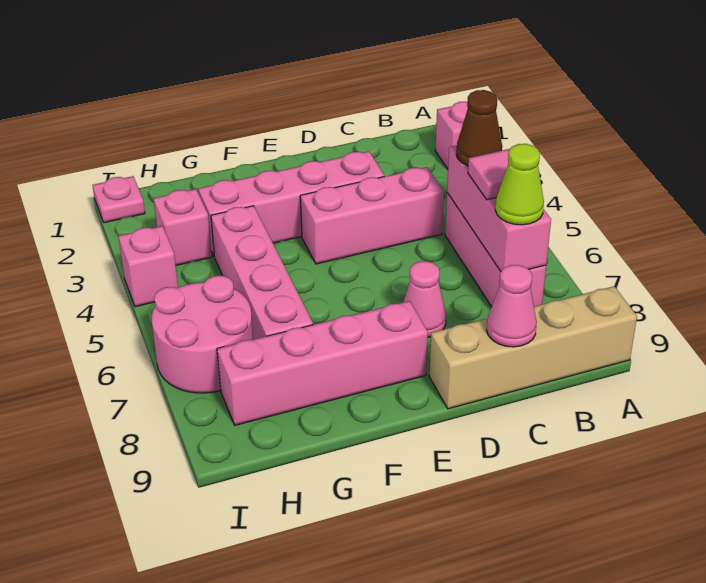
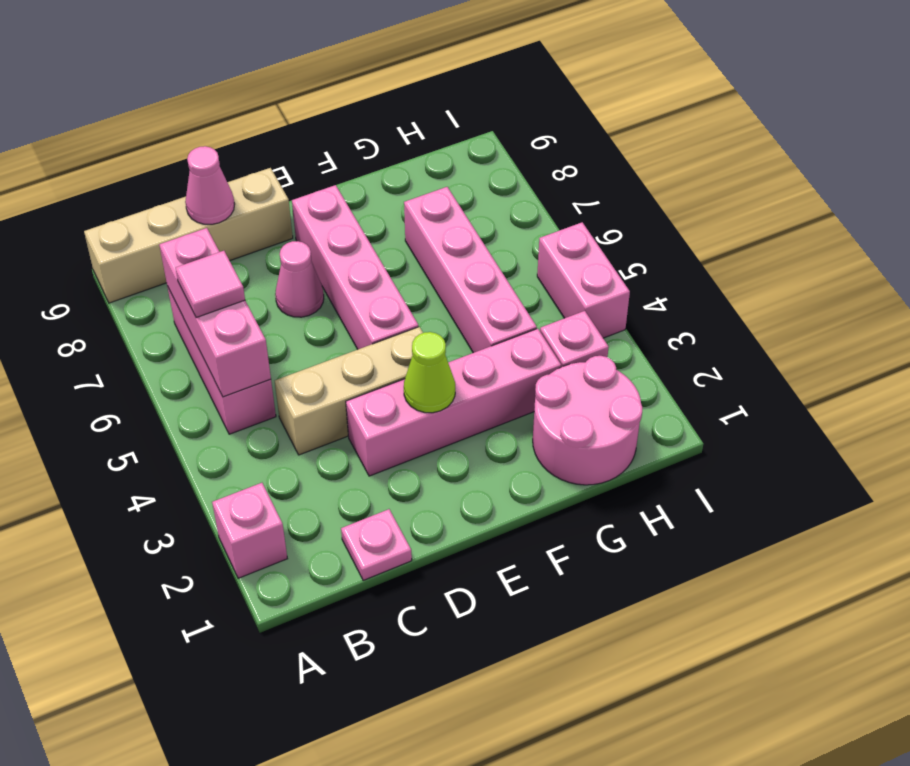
brown cone B5 level 3 -> none
lime cone B7 level 3 -> lime cone E3 level 2
pink brick C4:E4 level 1 -> tan brick C4:E4 level 1
pink brick E8:H8 level 1 -> pink brick E5:E8 level 1
pink round brick H6:I7 level 1 -> pink round brick G1:H2 level 1
pink plate I1 level 1 -> pink plate C1 level 1
pink brick I4 level 1 -> pink brick I4:I5 level 1

